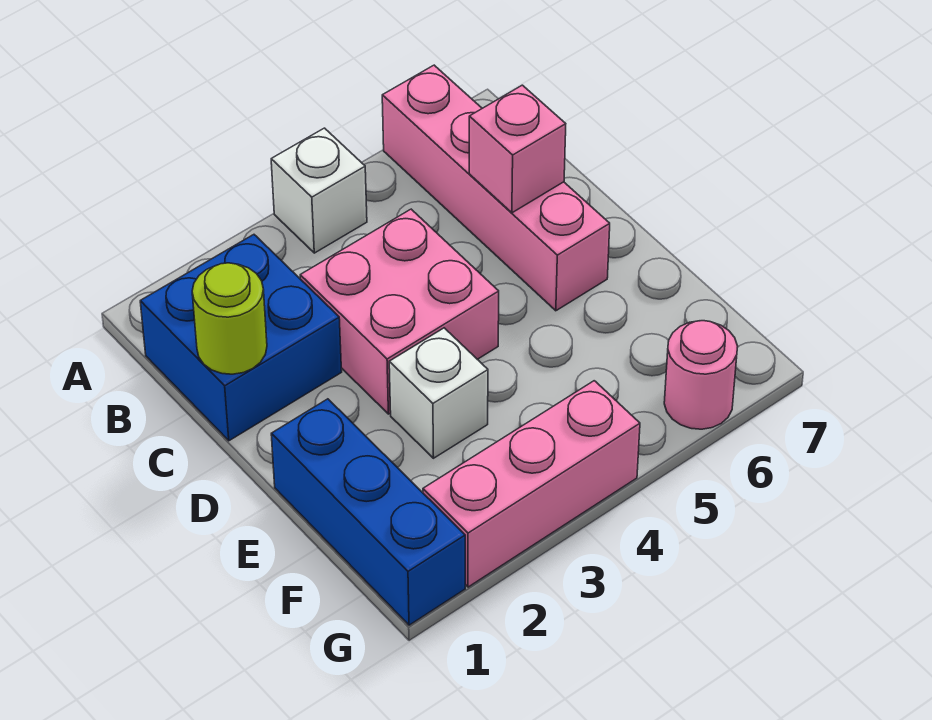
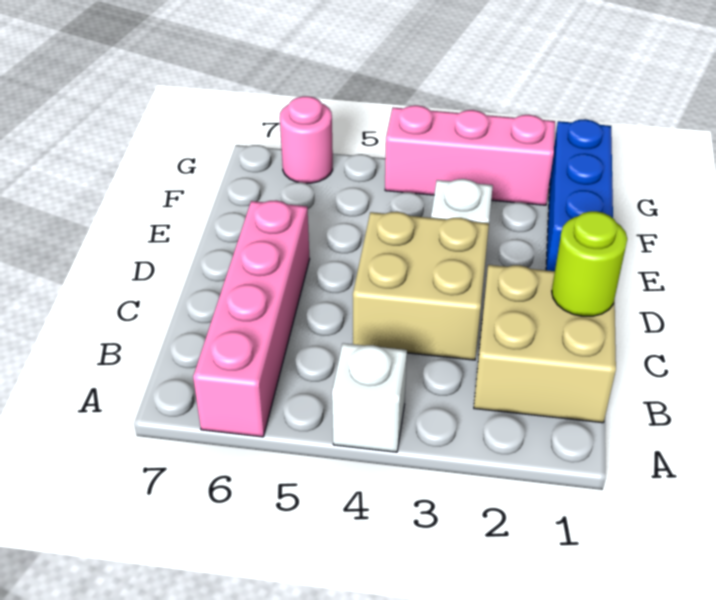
blue brick B1:C2 level 1 -> tan brick B1:C2 level 1
pink brick C3:D4 level 1 -> tan brick C3:D4 level 1
pink brick C6 level 2 -> none

